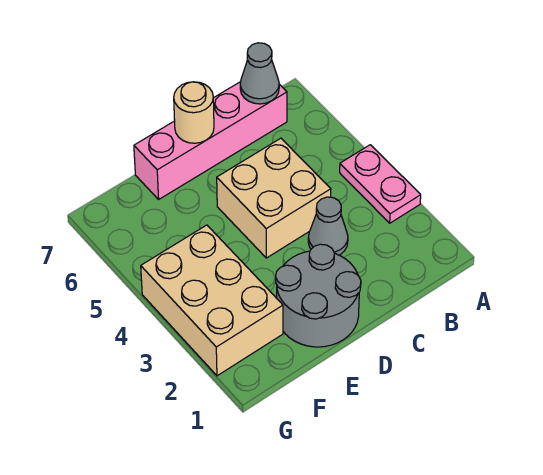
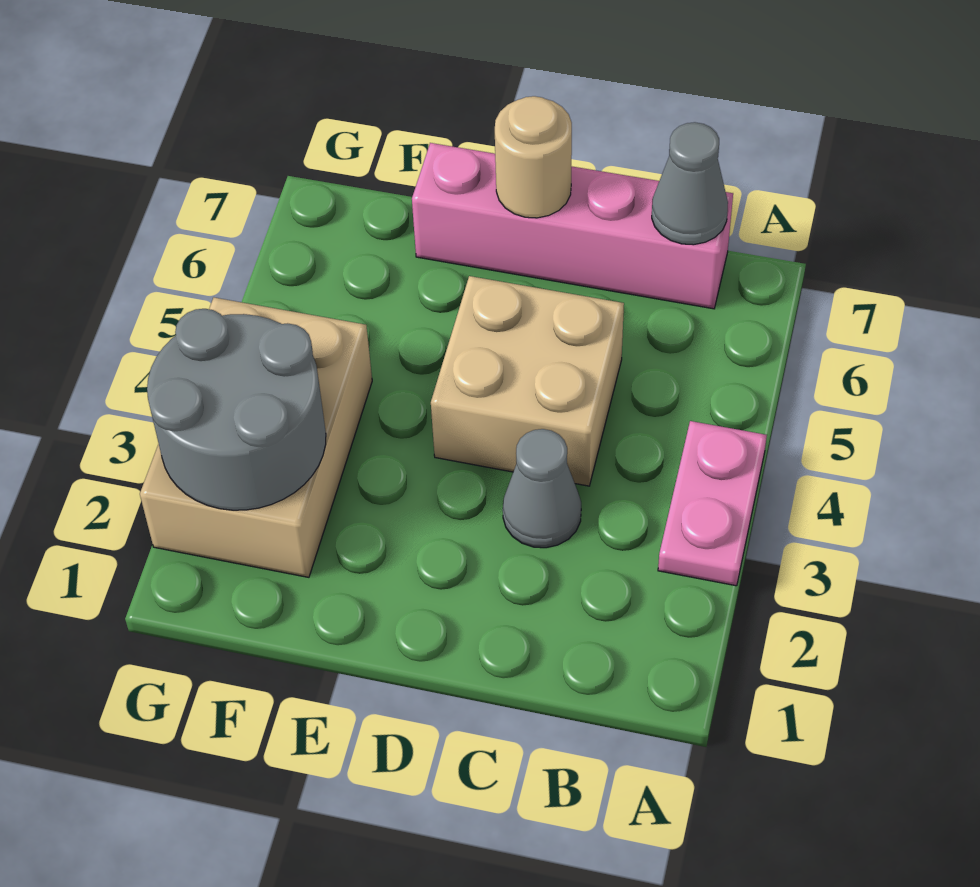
grey round brick D1:E2 level 1 -> grey round brick F2:G3 level 2

